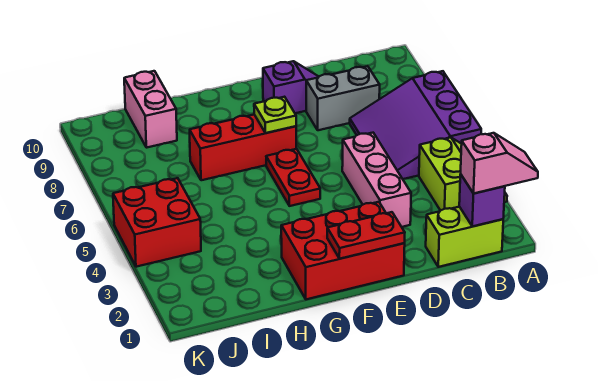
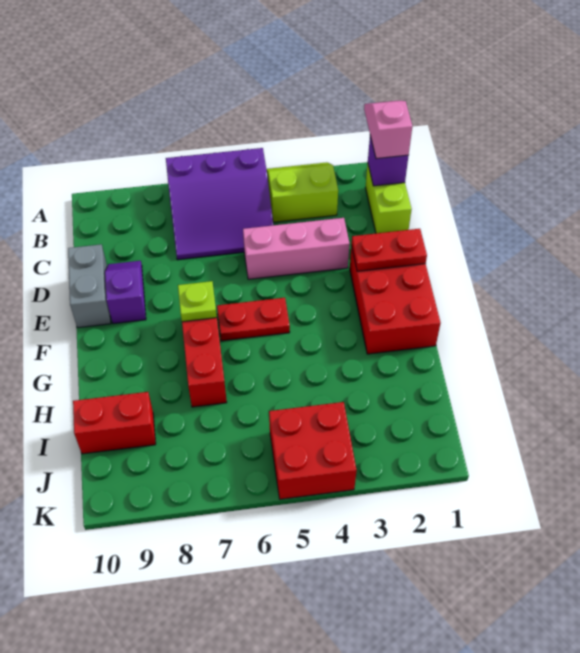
grey brick C8:D8 level 1 -> grey brick D10:E10 level 1
red plate E1:F1 level 2 -> red plate E1:E2 level 2
pink brick I9:I10 level 1 -> red brick I9:I10 level 1

